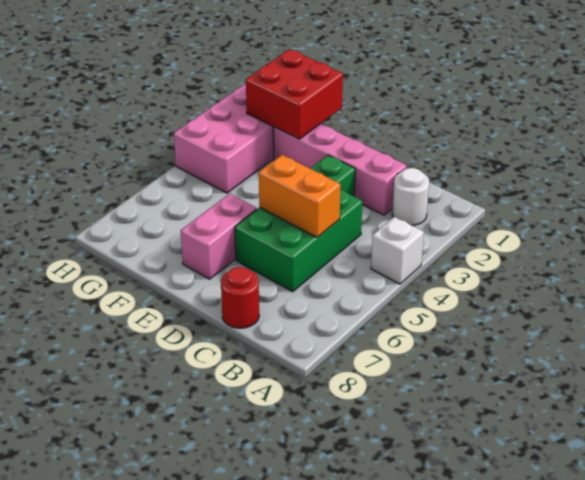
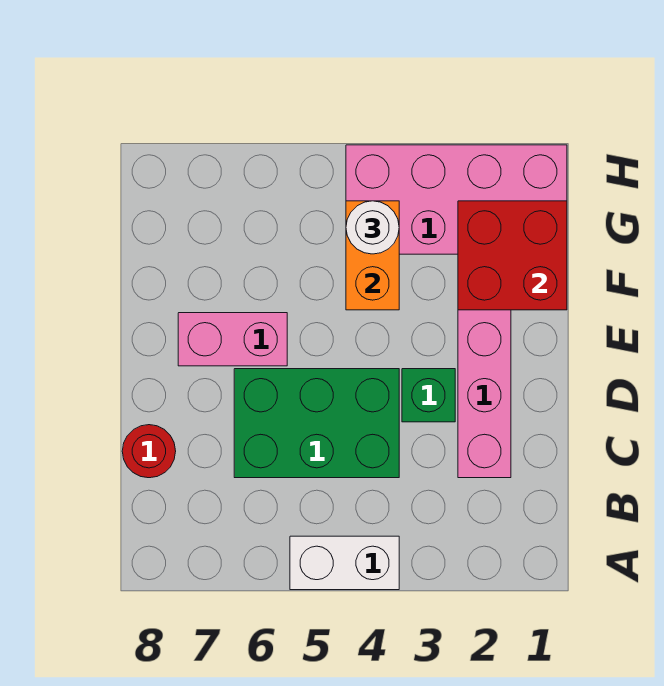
white brick A4 level 1 -> white brick A4:A5 level 1
white round brick B2 level 1 -> white round brick G4 level 3
orange brick C5:D5 level 2 -> orange brick F4:G4 level 2

